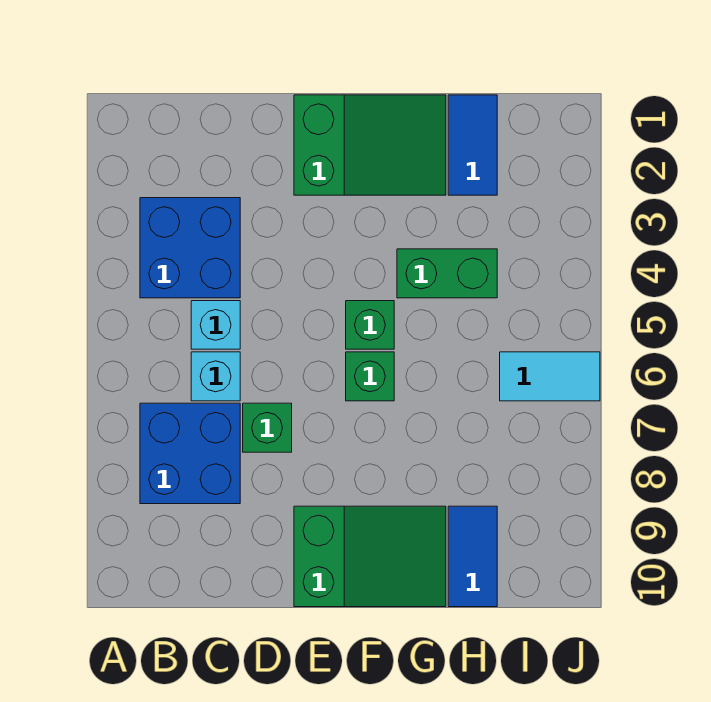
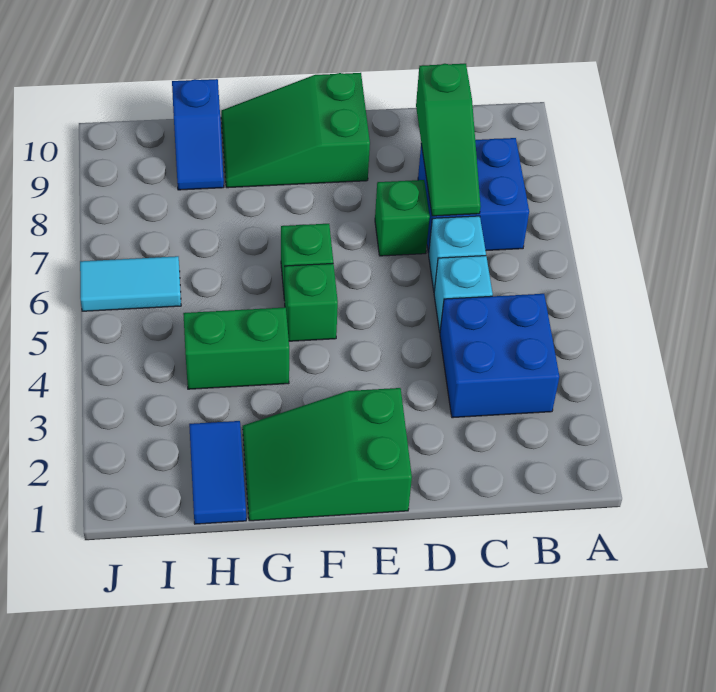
none -> green slope C7:C9 level 2 top 9
blue tile H9:H10 level 1 -> blue slope H9:H10 level 1 top 10

